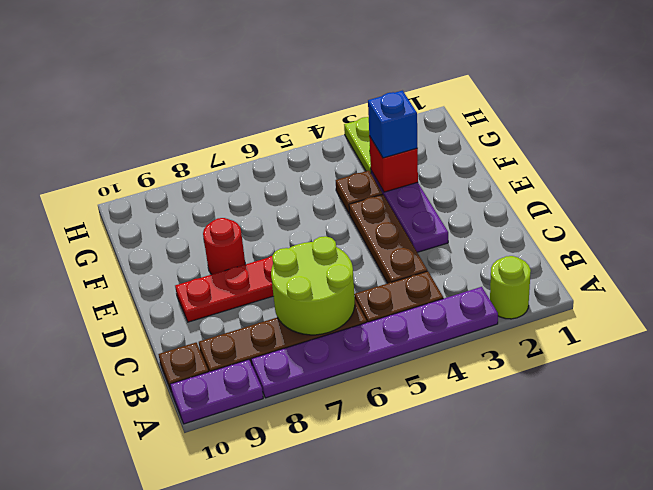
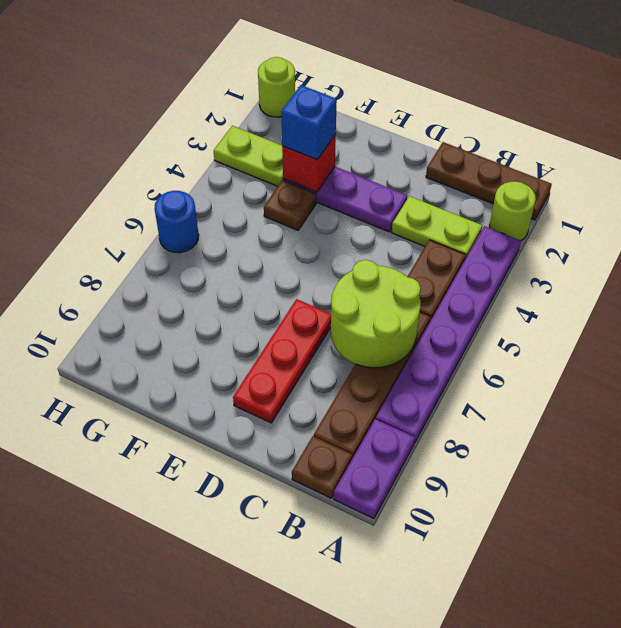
none -> lime plate B3:C3 level 1
brown plate C4:E4 level 1 -> brown plate A1:C1 level 1
red round brick E8 level 1 -> none
none -> lime round brick H1 level 1
none -> blue round brick H6 level 1

